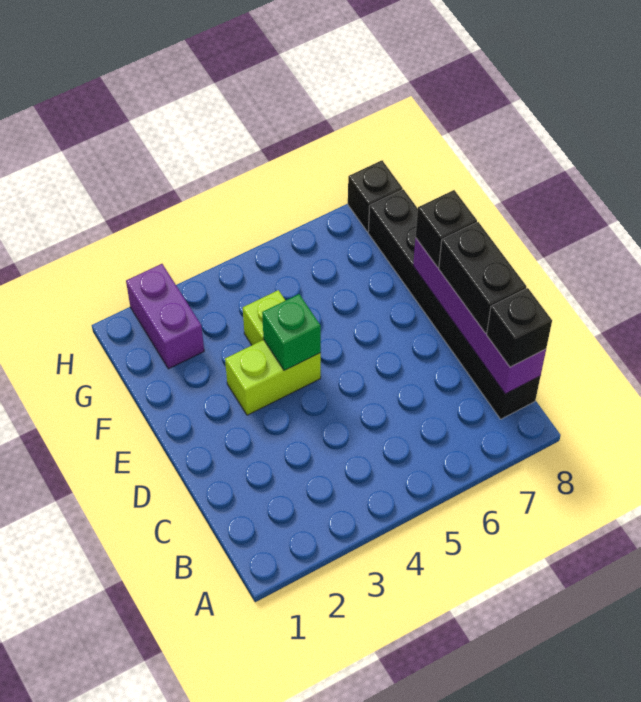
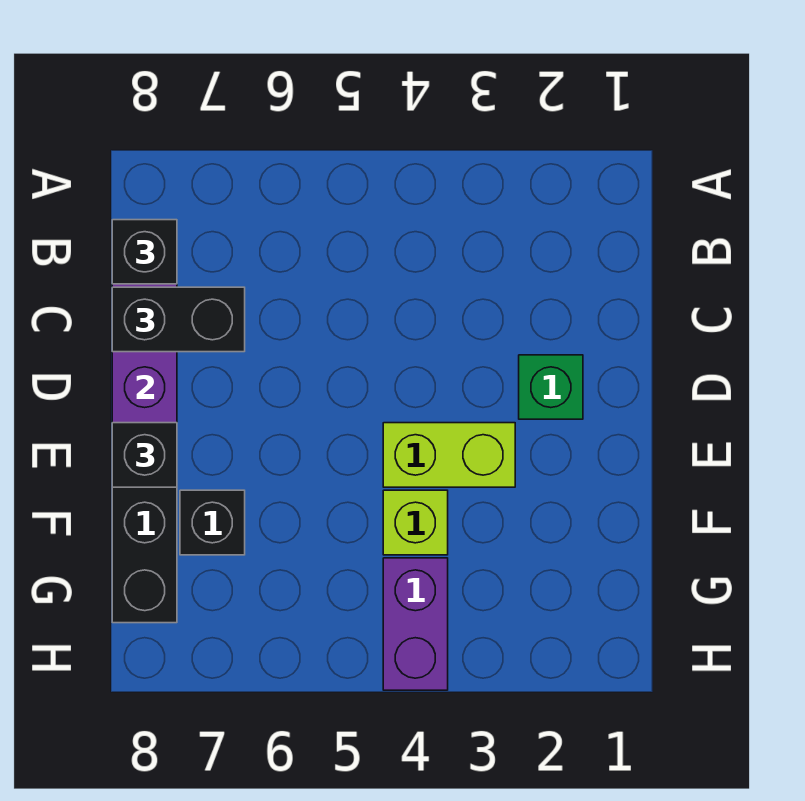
black brick C8:D8 level 3 -> black brick C7:C8 level 3
green brick E4 level 2 -> green brick D2 level 1
purple brick G2:H2 level 1 -> purple brick G4:H4 level 1
black brick H8 level 1 -> black brick F7 level 1

